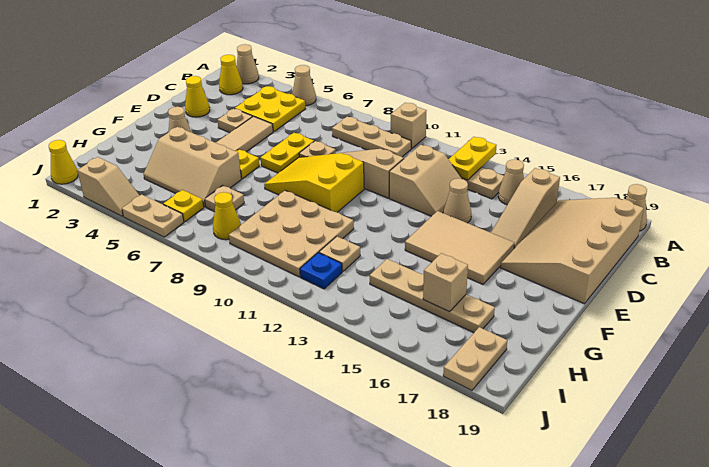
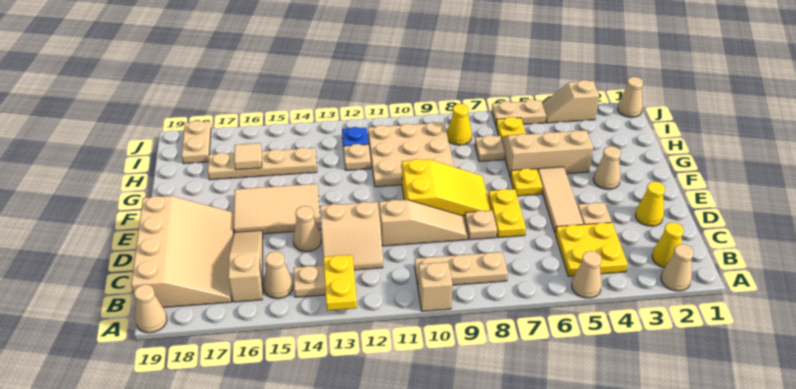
tan slope C12:D13 level 1 top 12 -> tan slope C12:D13 level 1 top D
tan brick H16 level 2 -> tan tile H16 level 2
yellow cone J1 level 1 -> tan cone J1 level 1

